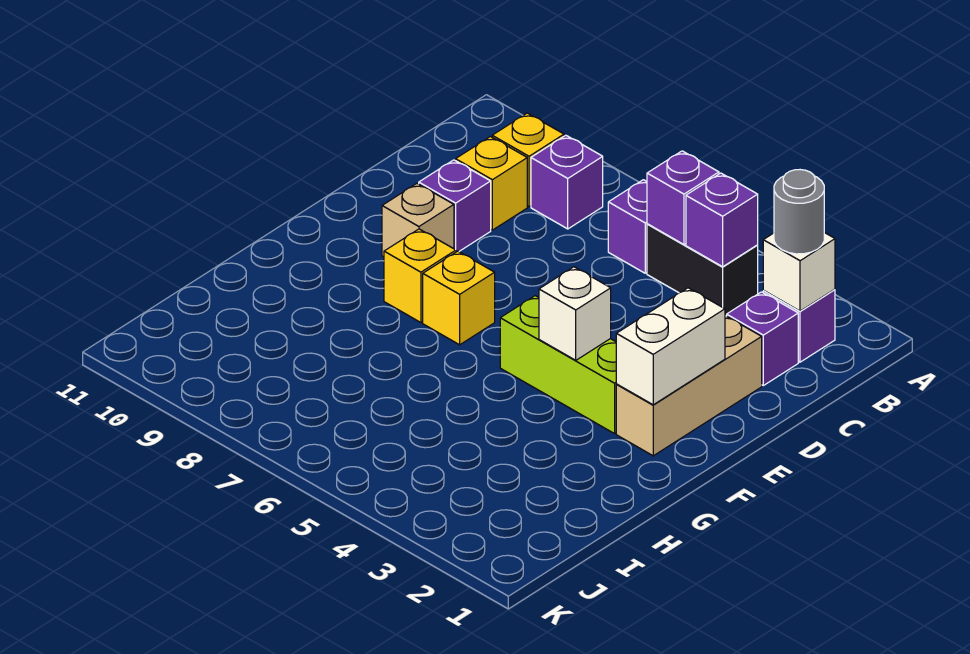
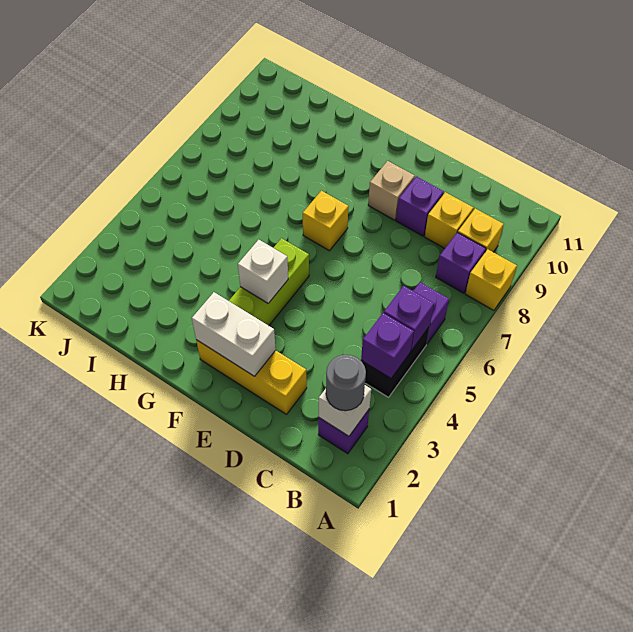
purple brick C2 level 1 -> none
tan brick D2:F2 level 1 -> yellow brick D2:F2 level 1
yellow brick F8 level 1 -> yellow brick A8 level 1

